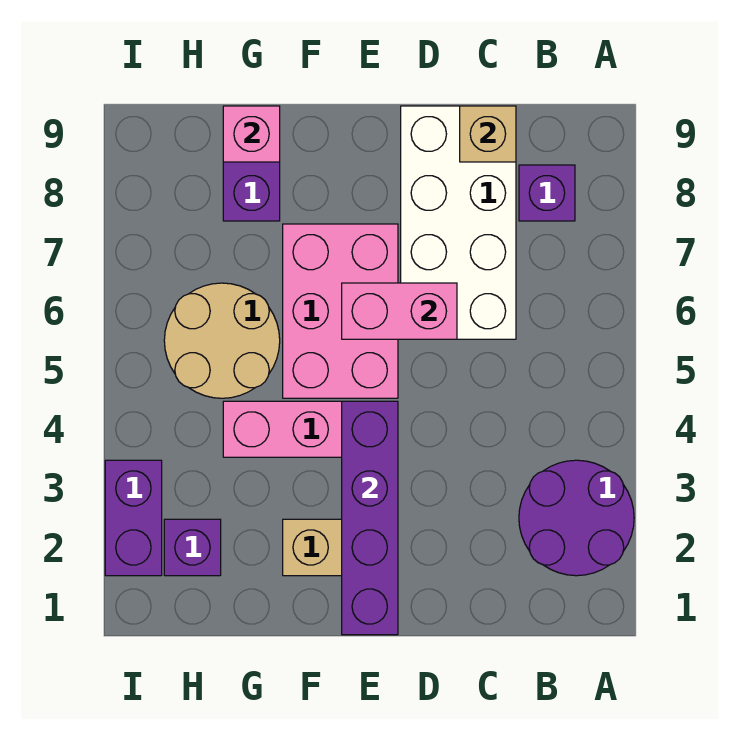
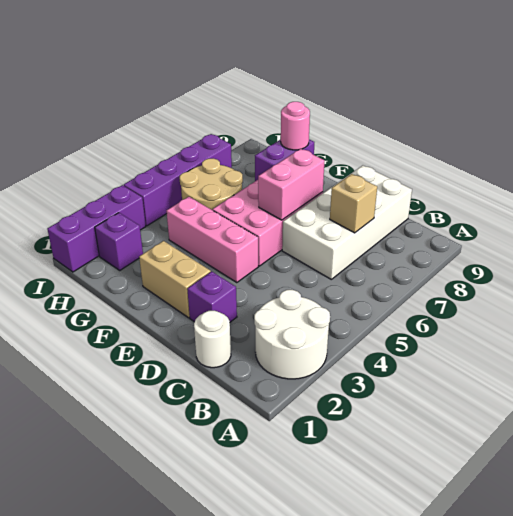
purple round brick A2:B3 level 1 -> white round brick A2:B3 level 1
purple brick B8 level 1 -> purple brick D2 level 1
none -> white round brick C1 level 1
tan brick C9 level 2 -> tan brick C7 level 2
pink brick D6:E6 level 2 -> pink brick E6:E7 level 2
purple brick E1:E4 level 2 -> purple brick I4:I7 level 1
pink brick G9 level 2 -> pink round brick G9 level 2
purple brick I2:I3 level 1 -> purple brick I1:I3 level 1

